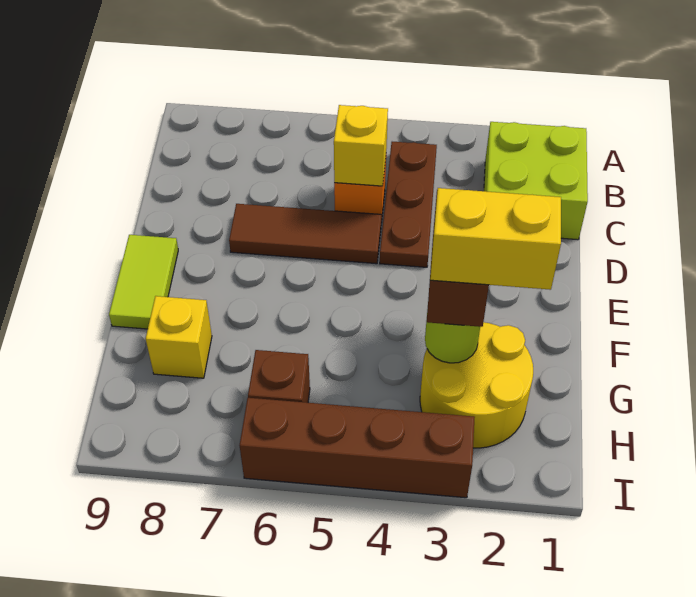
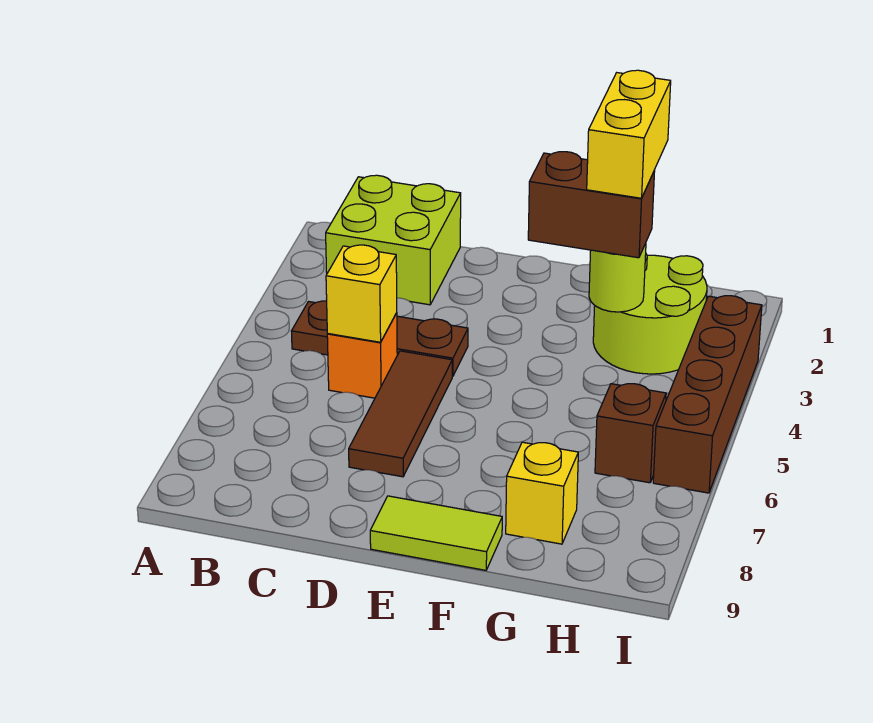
yellow round brick G2:H3 level 1 -> lime round brick G2:H3 level 1

